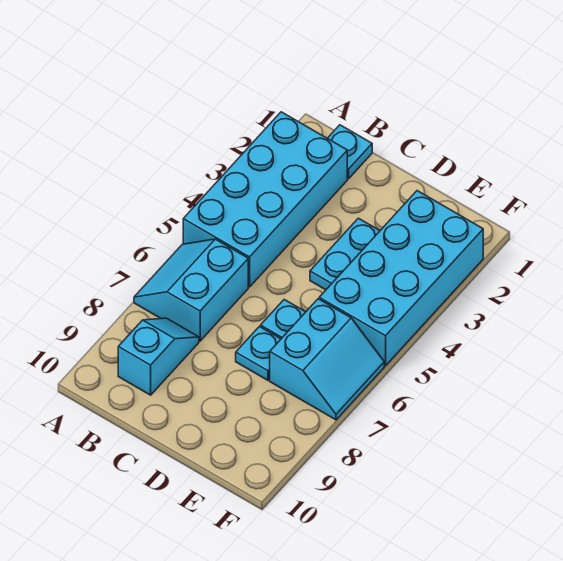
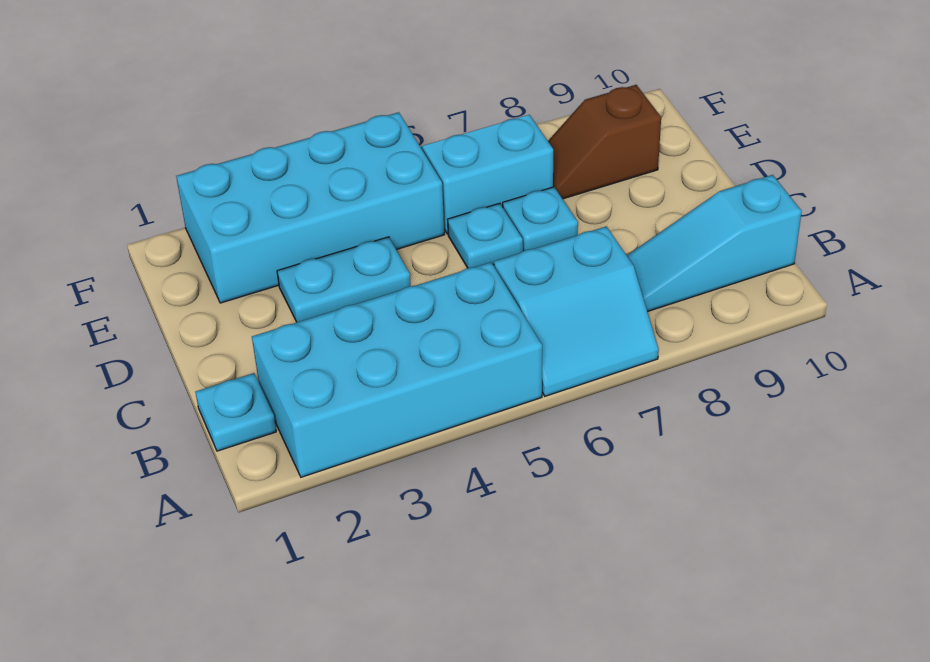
cyan slope B8:B9 level 1 top 9 -> cyan slope B8:B10 level 1 top 10
none -> brown slope E8:E9 level 1 top 9

